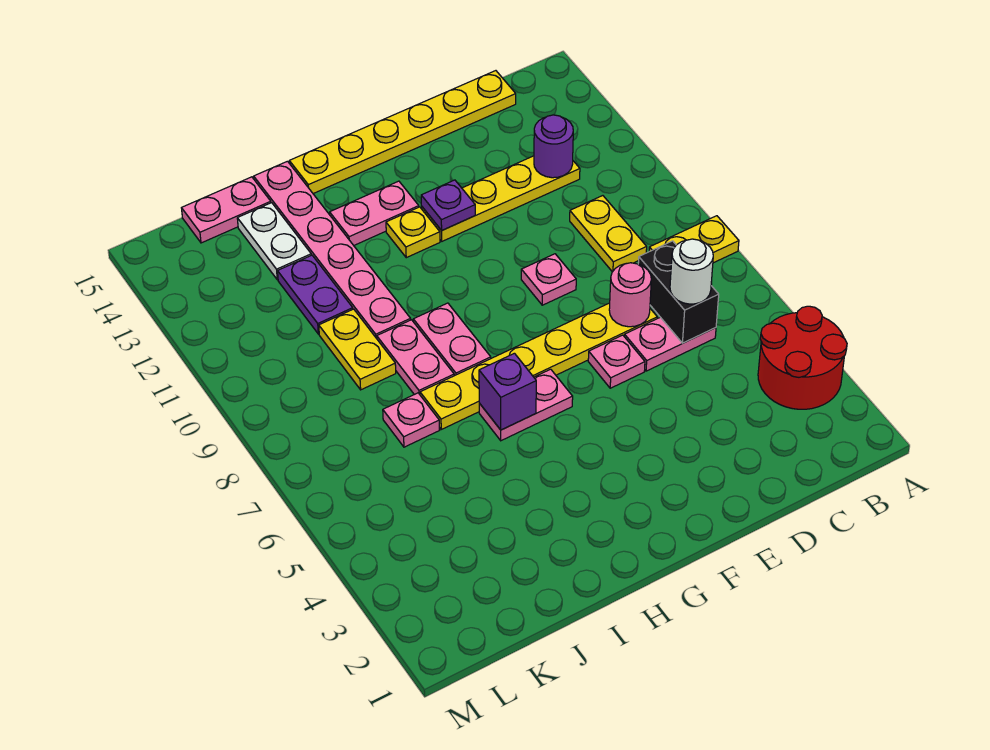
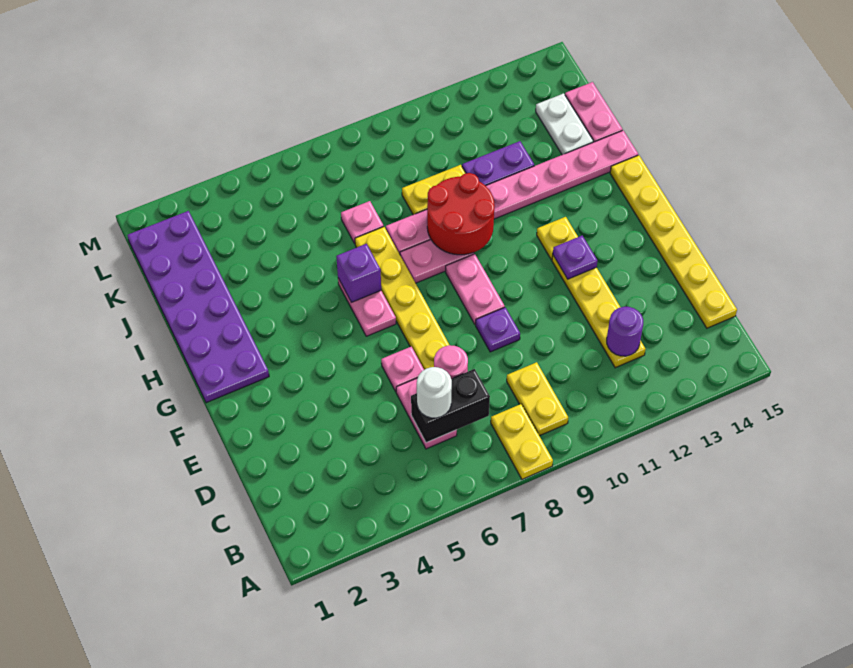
red round brick A3:B4 level 1 -> red round brick H9:I10 level 2
yellow plate C9:C10 level 1 -> yellow plate B9:C9 level 1
pink plate E9 level 1 -> purple plate E9 level 1
none -> purple plate G1:L2 level 1
pink plate G13:H13 level 1 -> pink plate F9:G9 level 1
white plate J13:J14 level 1 -> white plate J14:K14 level 1

